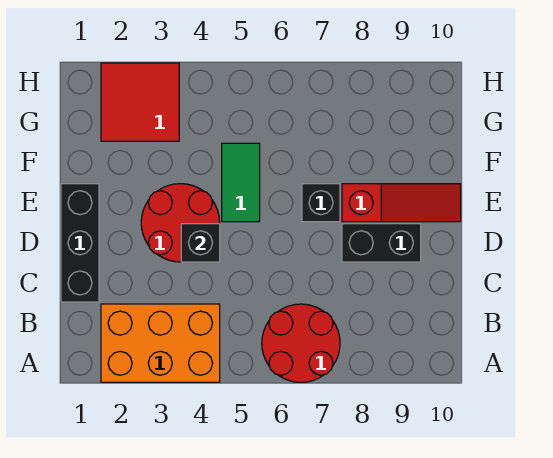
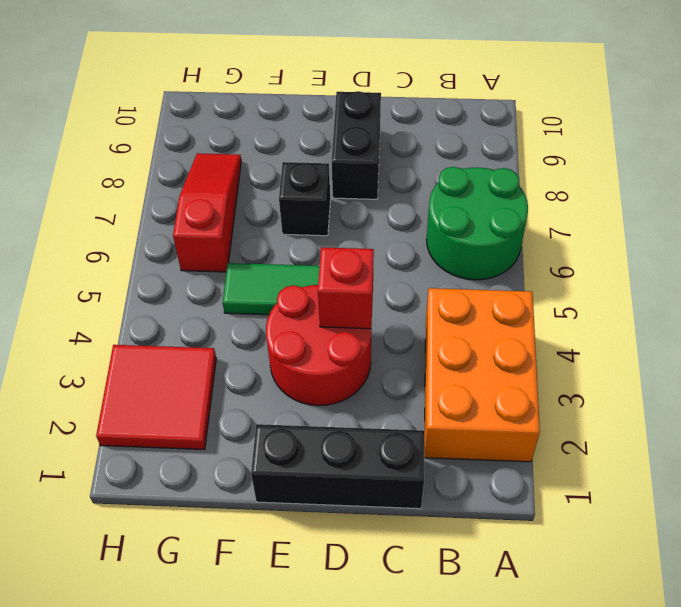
red round brick A6:B7 level 1 -> green round brick A6:B7 level 1
black brick D4 level 2 -> red brick D4 level 2
red slope E8:E10 level 1 top 8 -> red slope G6:G8 level 1 top 6

